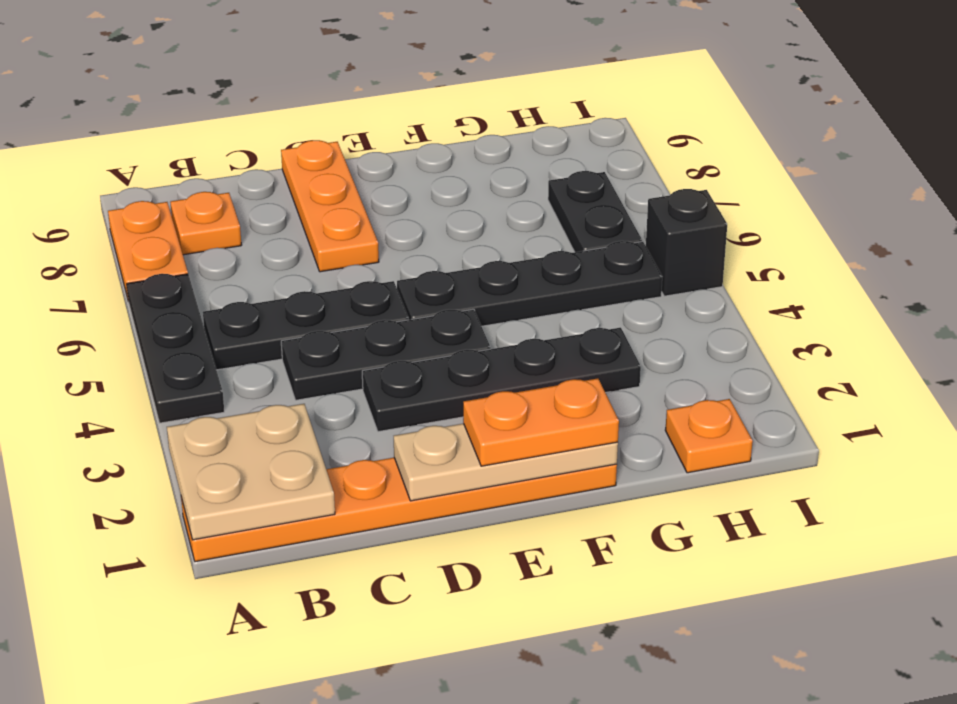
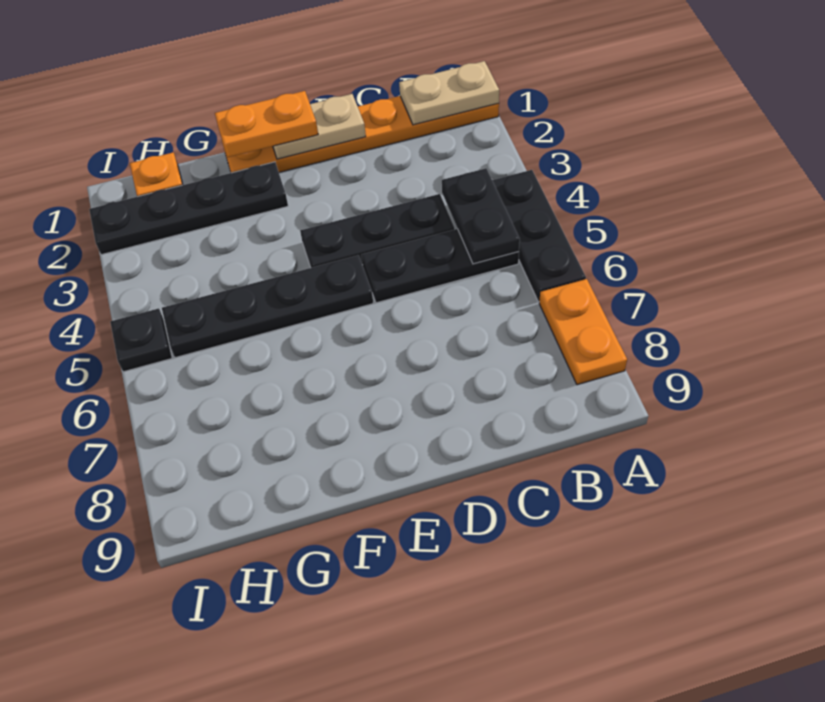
tan plate A1:B2 level 2 -> tan plate A1:B1 level 2
orange plate B8 level 1 -> none
tan plate D1:F1 level 2 -> tan plate D1:E1 level 2
black plate D3:G3 level 1 -> black plate F2:I2 level 1
orange plate D7:D9 level 1 -> none
black plate H6:H7 level 1 -> black plate B4:B5 level 2
black brick I5 level 1 -> black plate I5 level 1

